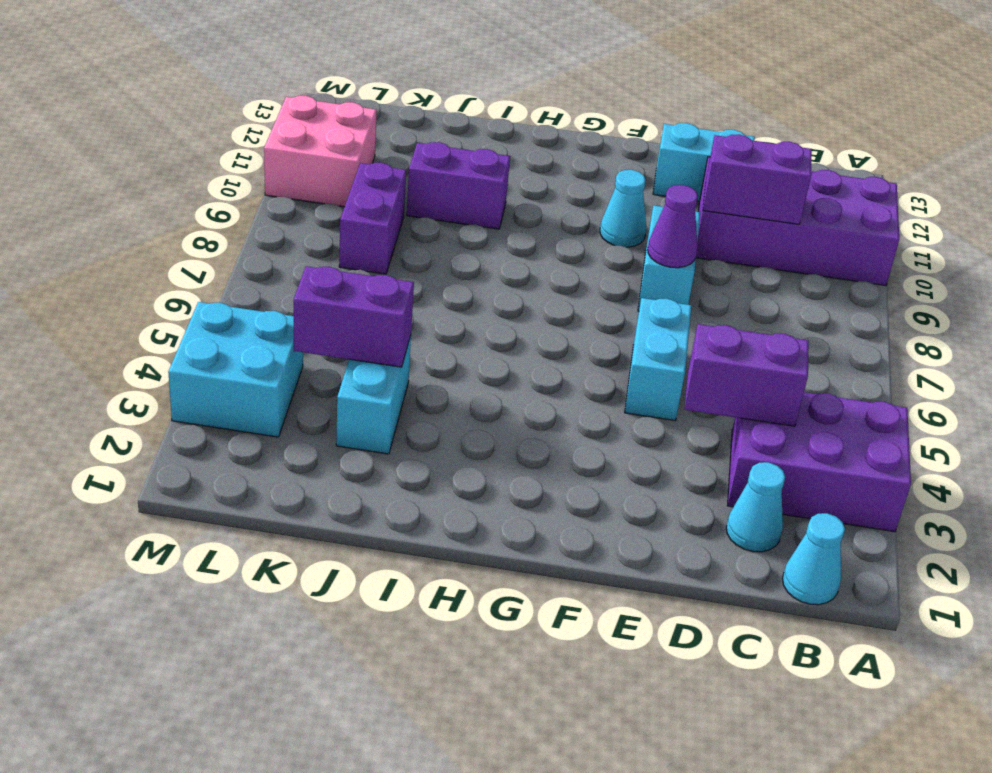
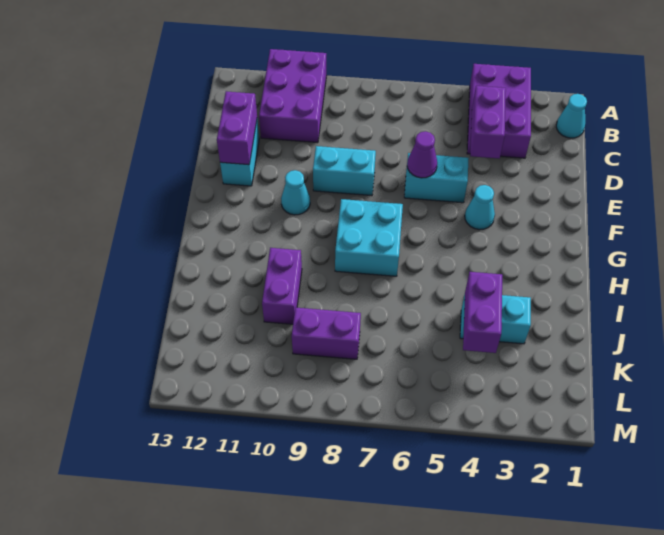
purple brick A10:D11 level 1 -> purple brick A10:C11 level 1
cyan cone C2 level 1 -> cyan cone F4 level 1
purple brick C10:D10 level 2 -> purple brick D12:E12 level 2
purple cone E8 level 2 -> purple cone E6 level 2
cyan brick L3:M4 level 1 -> cyan brick G7:H8 level 1
pink brick L10:M11 level 1 -> none

